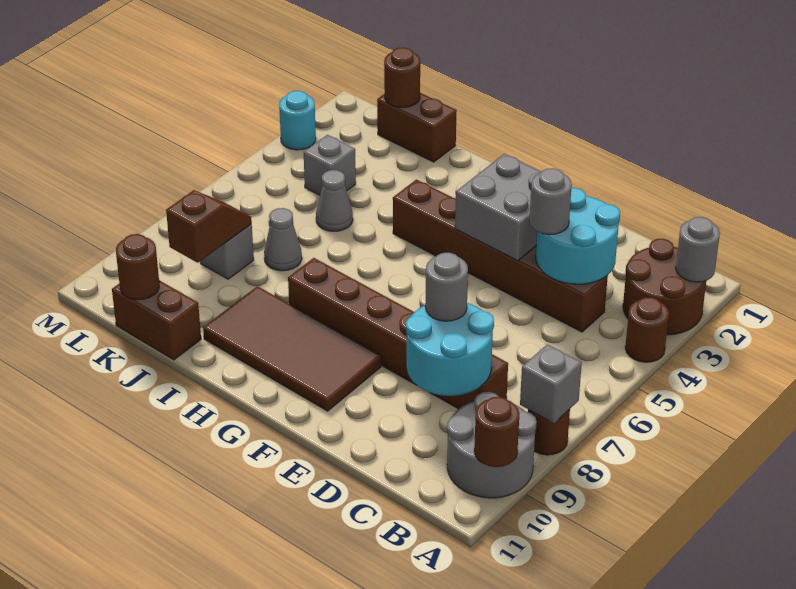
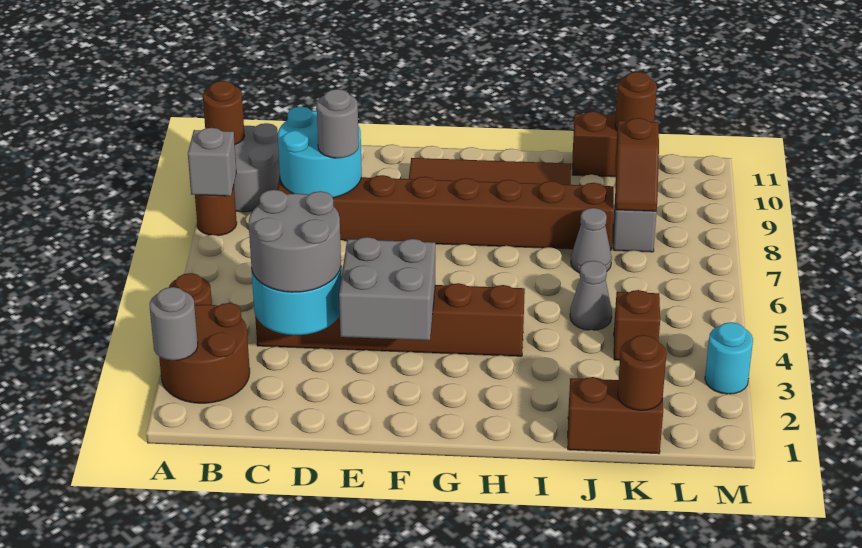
brown brick C8:H8 level 1 -> brown brick C8:J8 level 1
grey round brick D4 level 3 -> grey round brick C3:D4 level 3
grey brick K4 level 1 -> brown brick K4 level 1

